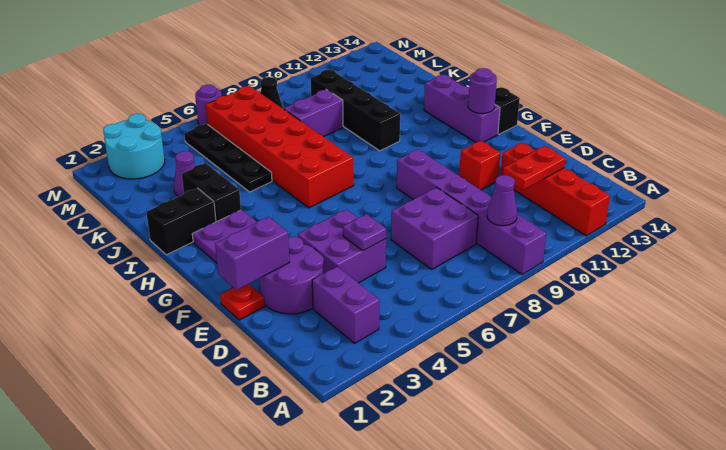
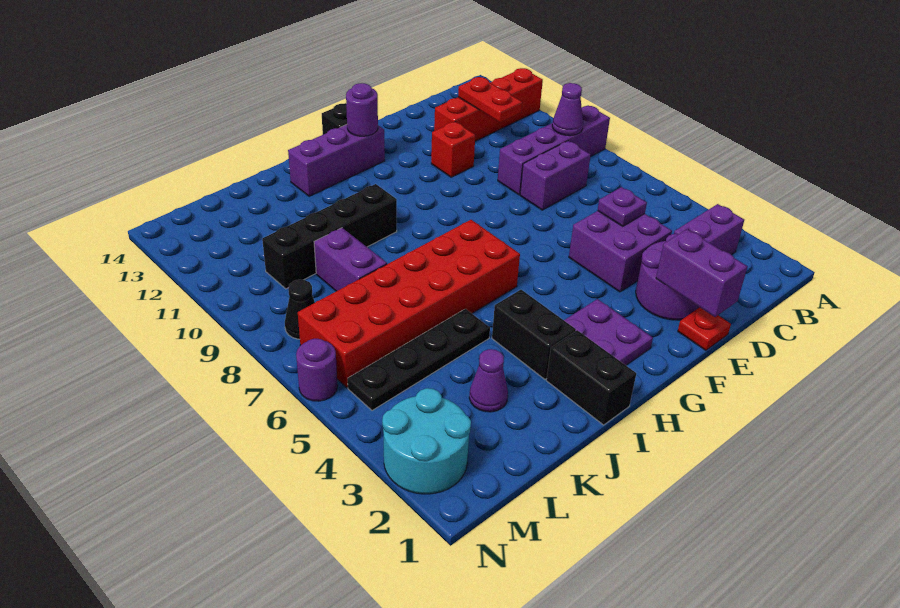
purple brick A9:F9 level 1 -> purple brick A9:D9 level 1
purple brick C7:D8 level 1 -> purple brick C8:D8 level 1
black brick I3:J3 level 1 -> black brick I3:I4 level 1

